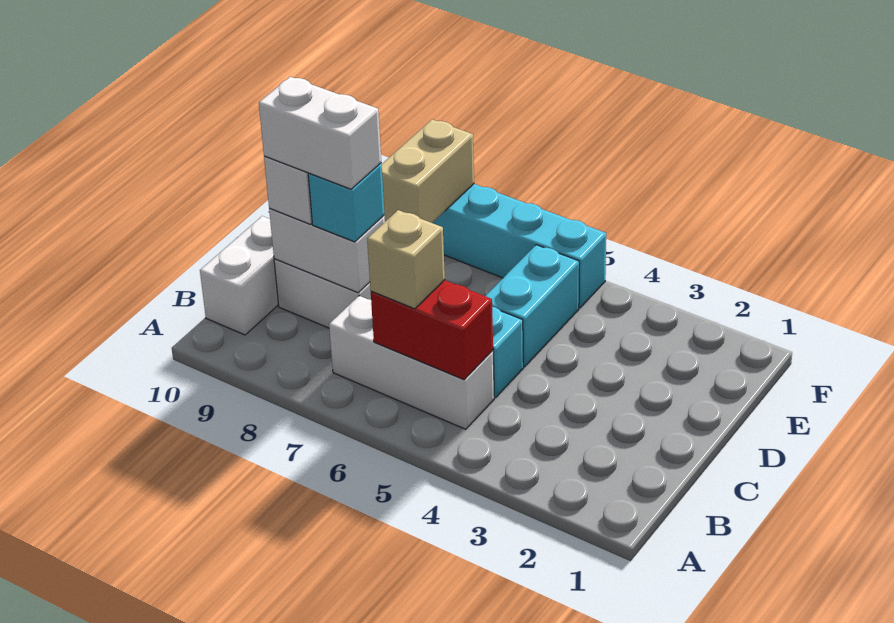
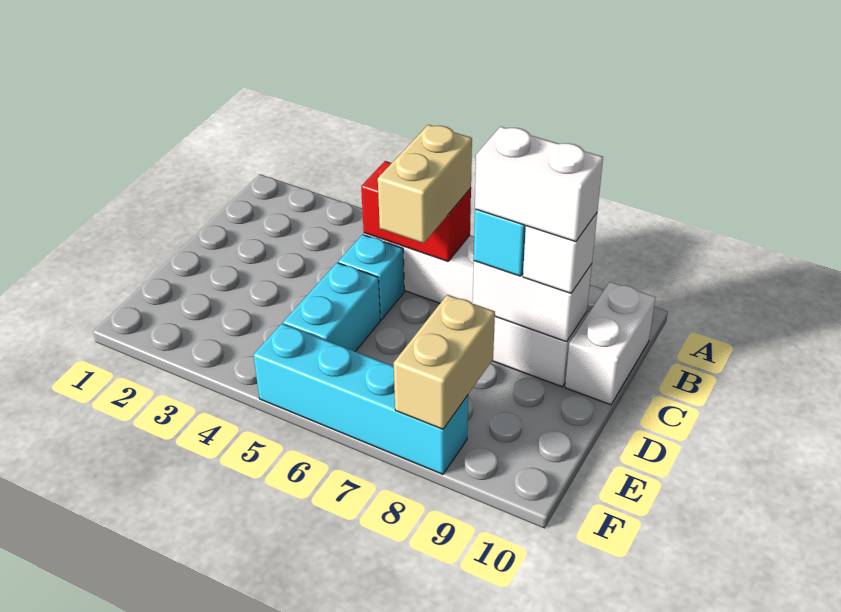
tan brick B6 level 3 -> tan brick B6:C6 level 3

